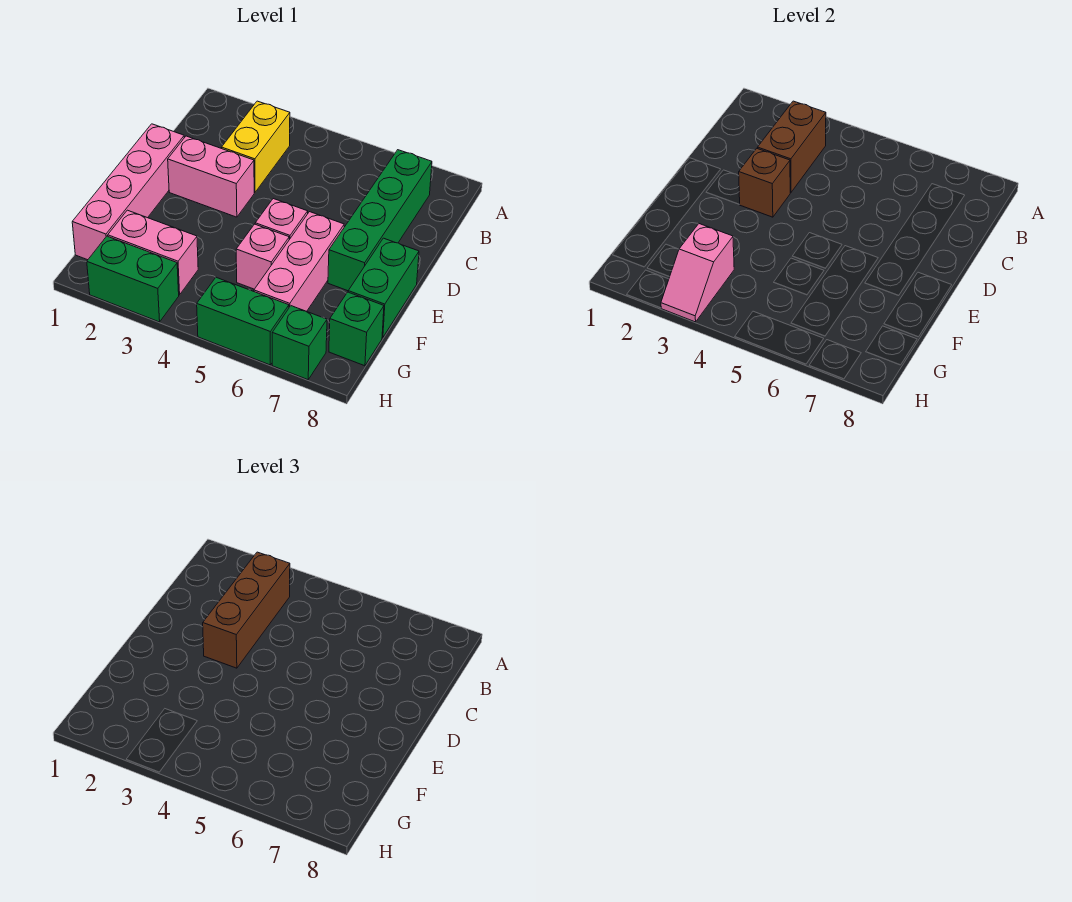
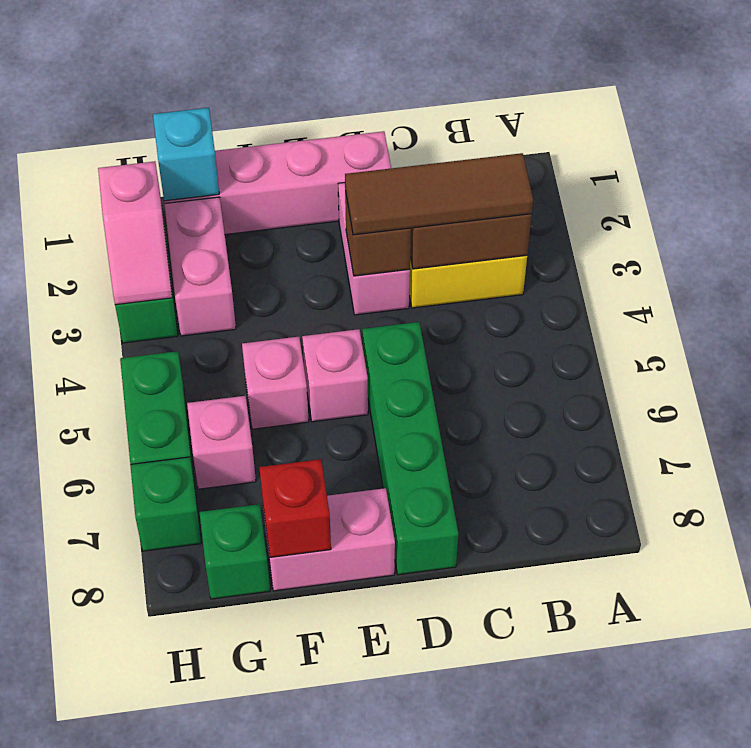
brown brick B3:D3 level 3 -> brown tile B3:D3 level 3
green brick B7:E7 level 1 -> green brick D5:D8 level 1
pink brick E6:G6 level 1 -> pink brick G6 level 1
green brick E8:F8 level 1 -> pink brick E8:F8 level 1
none -> red brick F8 level 2
none -> cyan brick G1 level 2
pink slope G3:H3 level 2 top G -> pink slope H2:H3 level 2 top 2

